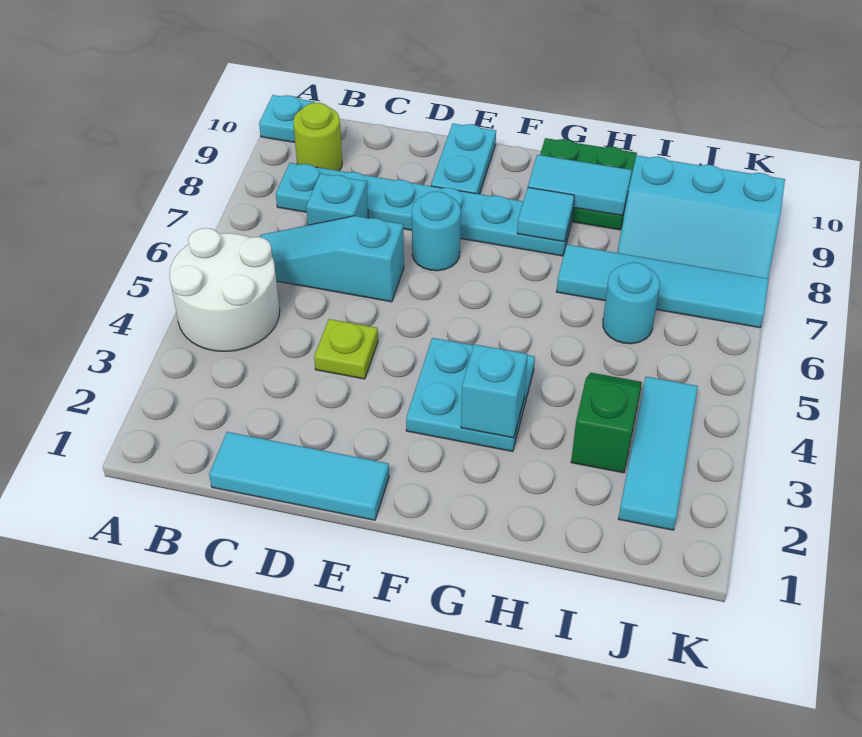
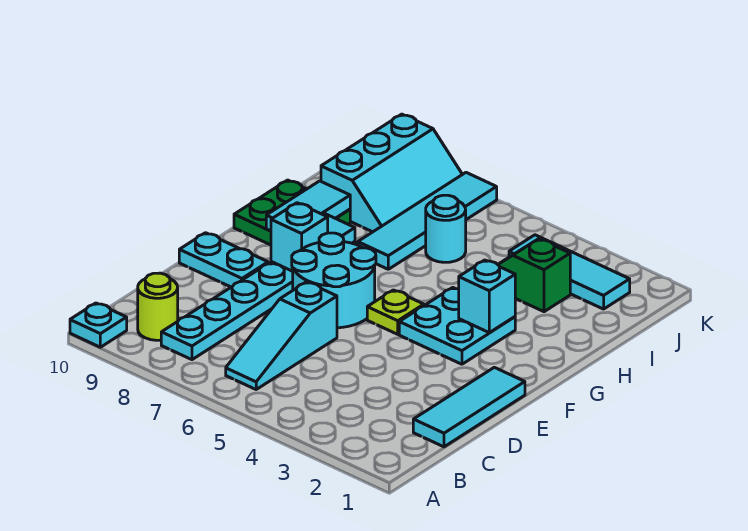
white round brick A4:B5 level 1 -> none
cyan brick C7 level 1 -> cyan brick F8 level 2
lime plate D4 level 1 -> lime plate F5 level 1
cyan round brick E7 level 1 -> cyan round brick E6:F7 level 1

